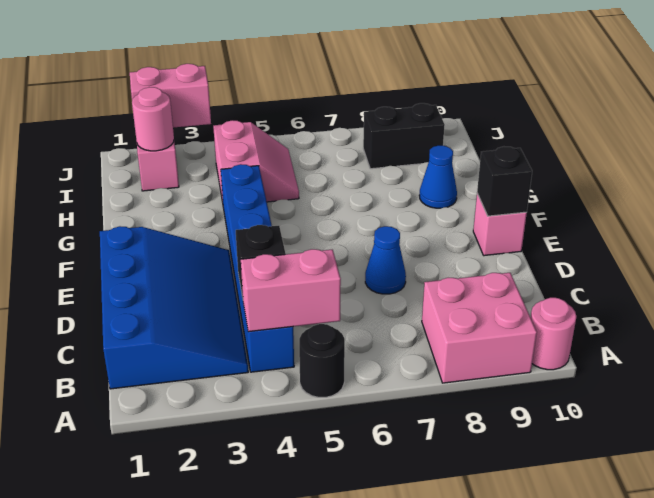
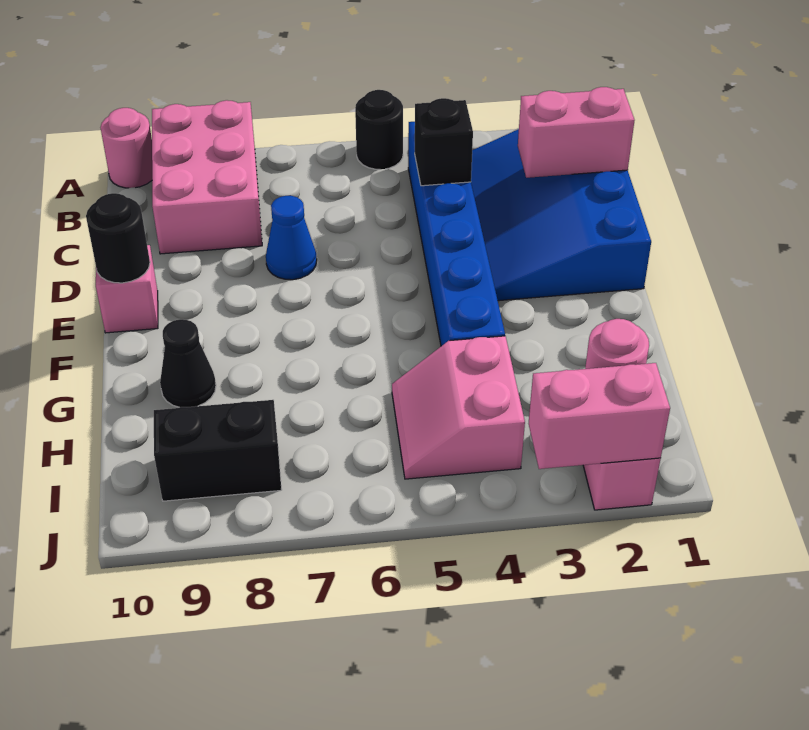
pink brick A8:B9 level 1 -> pink brick A8:C9 level 1
pink brick B4:B5 level 2 -> pink brick C1:C2 level 2
black brick E10 level 2 -> black round brick E10 level 2
blue cone G9 level 1 -> black cone G9 level 1

